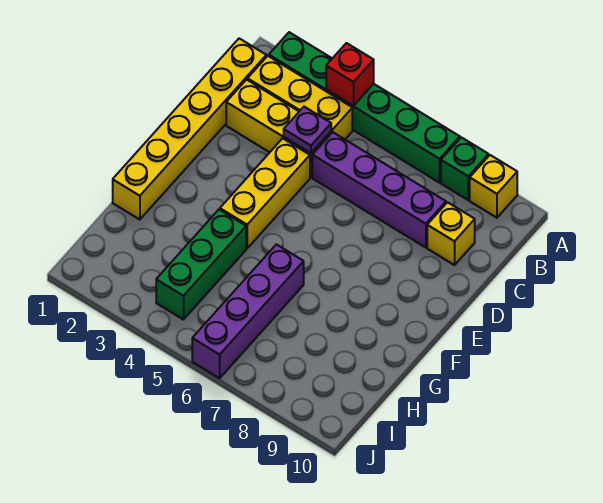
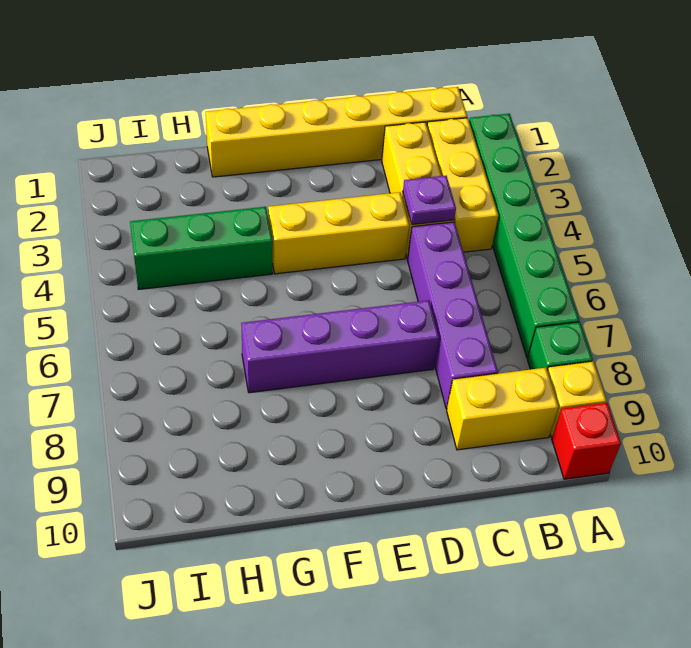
red brick A4 level 2 -> red brick A10 level 1
yellow brick C9 level 1 -> yellow brick B9:C9 level 1
purple brick G6:J6 level 1 -> purple brick D7:G7 level 1

